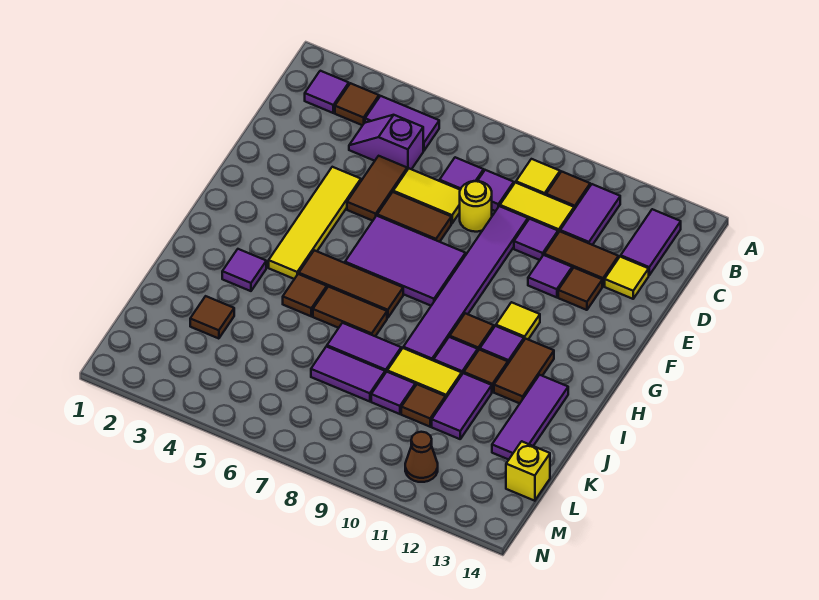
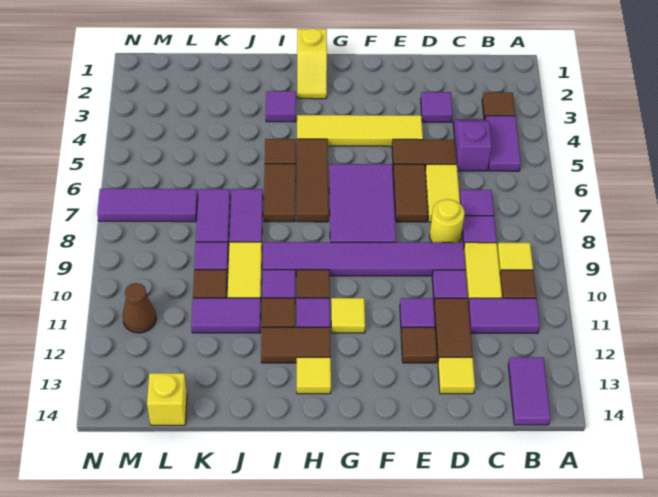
purple tile B2 level 1 -> purple tile D3 level 1
purple tile B13:C13 level 1 -> purple tile B13:B14 level 1
none -> yellow slope H1:H2 level 1 top 1
none -> yellow tile H13 level 1
purple tile I13:K13 level 1 -> purple tile L7:N7 level 1
brown tile K3 level 1 -> none

